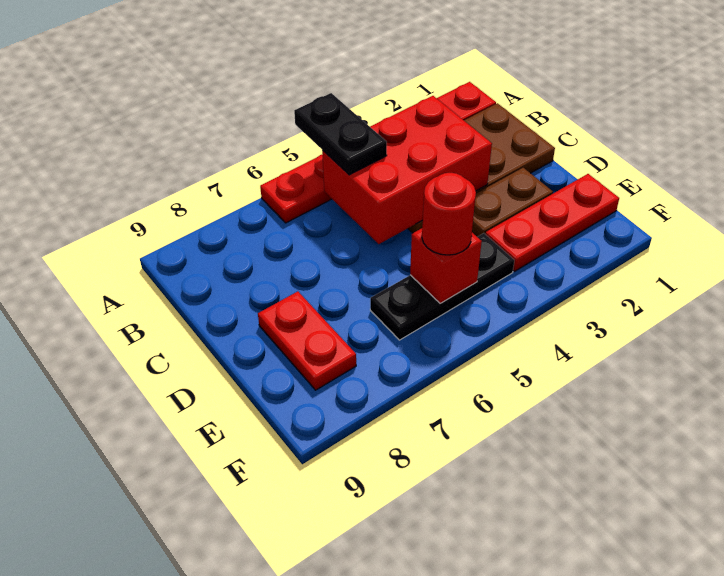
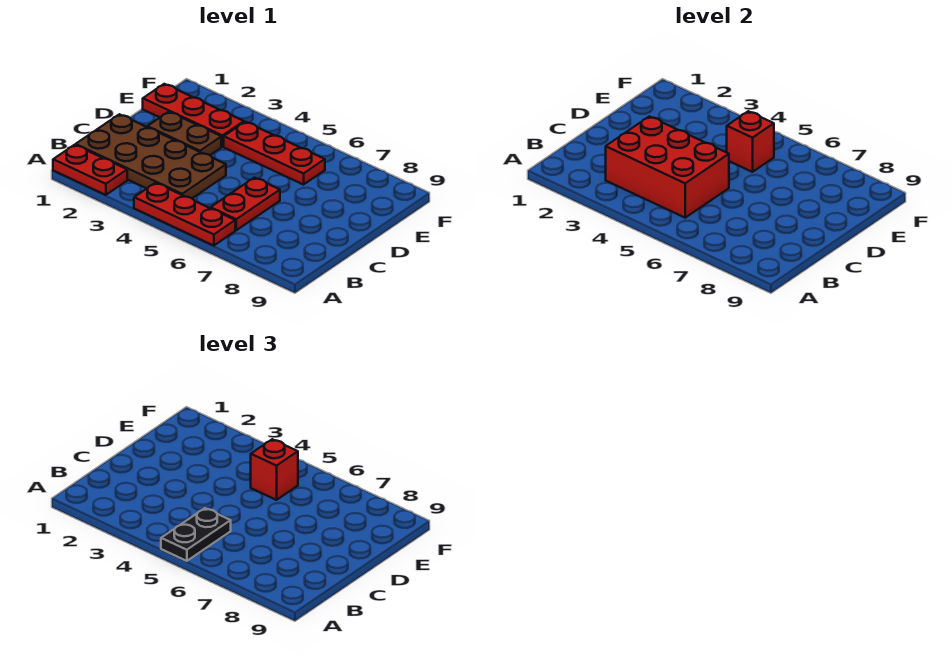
red plate D8:E8 level 1 -> red plate B6:C6 level 1
black plate E4:E6 level 1 -> red plate E4:E6 level 1
red round brick E5 level 3 -> red brick E5 level 3

